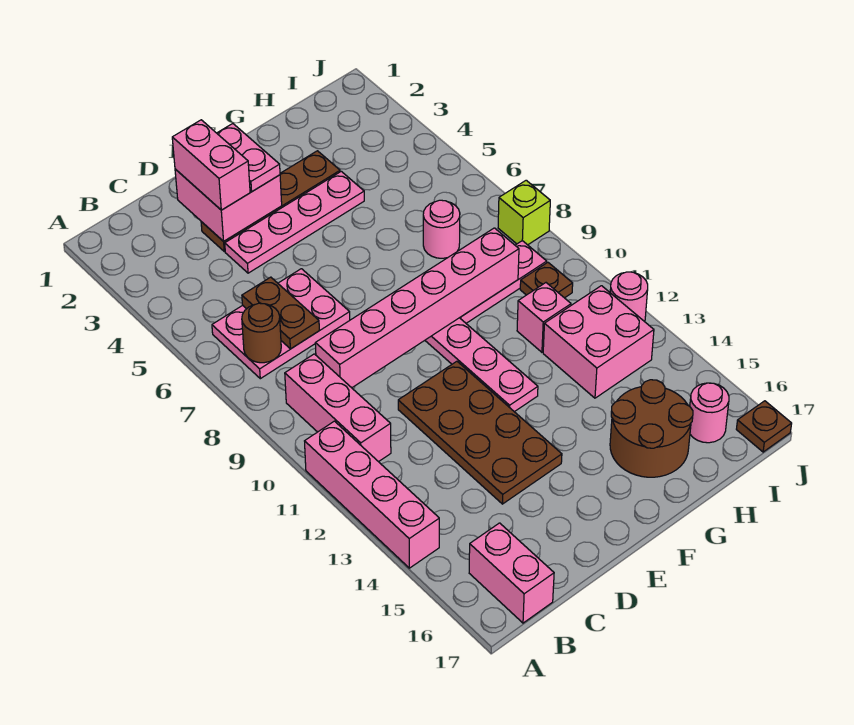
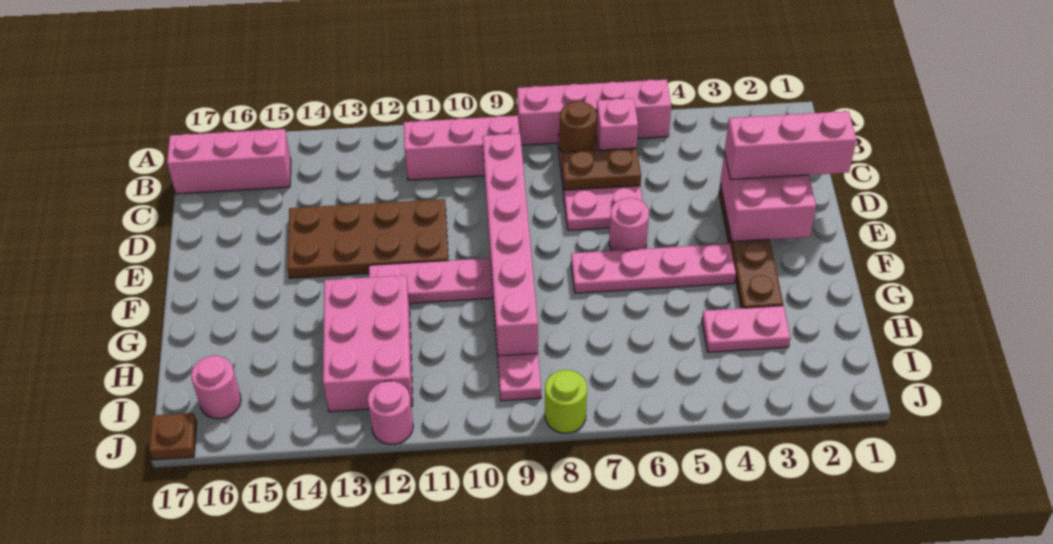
pink brick A11:A14 level 1 -> pink brick A5:A8 level 1
pink brick B16:B17 level 1 -> pink brick B15:B17 level 1
pink brick D2:D3 level 3 -> pink brick D1:D3 level 3
pink plate D4:G4 level 1 -> pink plate F4:F7 level 1
pink plate E2:E3 level 3 -> pink plate H3:H4 level 1
brown round brick G15:H16 level 1 -> none
pink round brick H7 level 1 -> pink round brick E6 level 1
pink brick H11 level 1 -> pink brick B6 level 2
pink brick H12:I13 level 1 -> pink brick G12:I13 level 1
brown plate I10 level 1 -> none
lime brick J8 level 1 -> lime round brick J8 level 1

